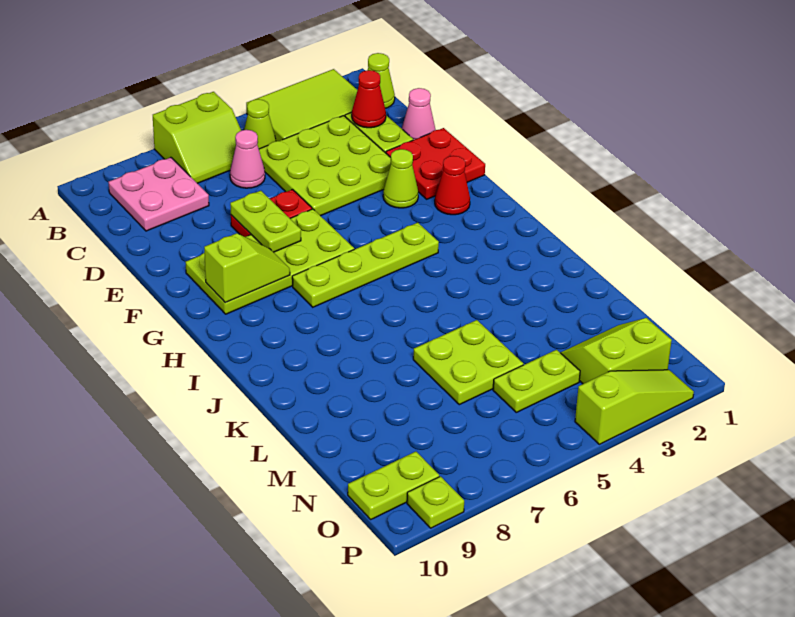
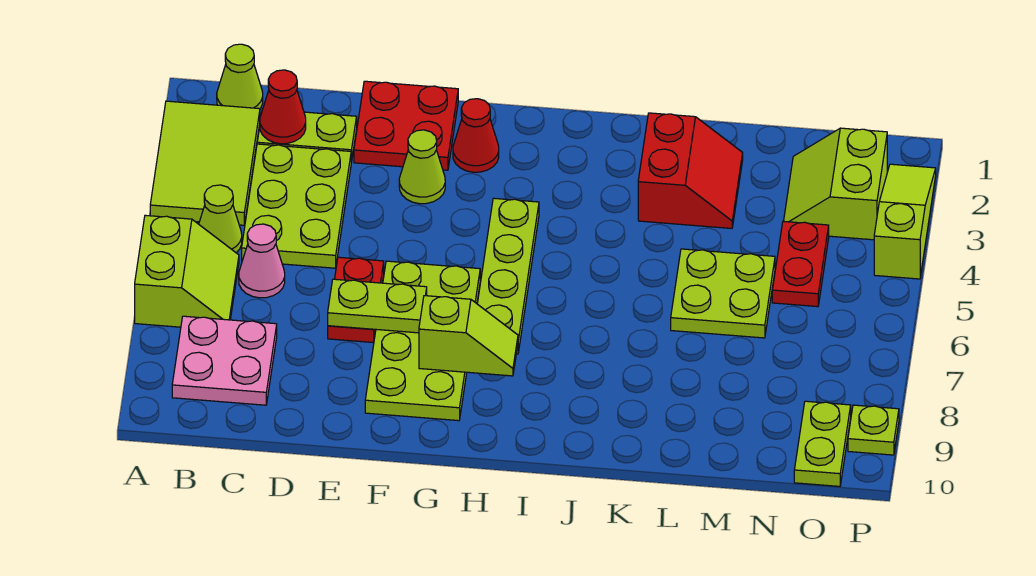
lime plate C3:E5 level 1 -> lime plate C3:D5 level 1
pink cone D1 level 1 -> none
lime slope G8:G9 level 2 top 9 -> lime slope G8:H8 level 2 top G
none -> red slope K2:L3 level 1 top K
lime plate N4:N5 level 1 -> red plate N4:N5 level 1

